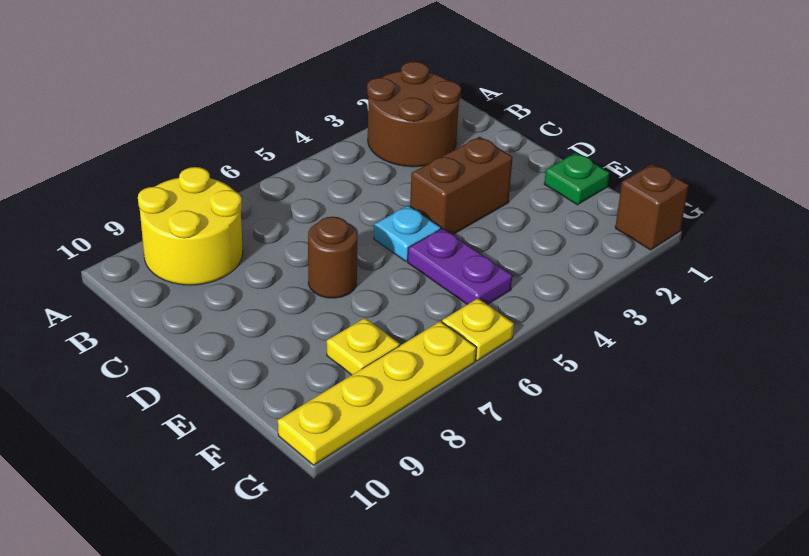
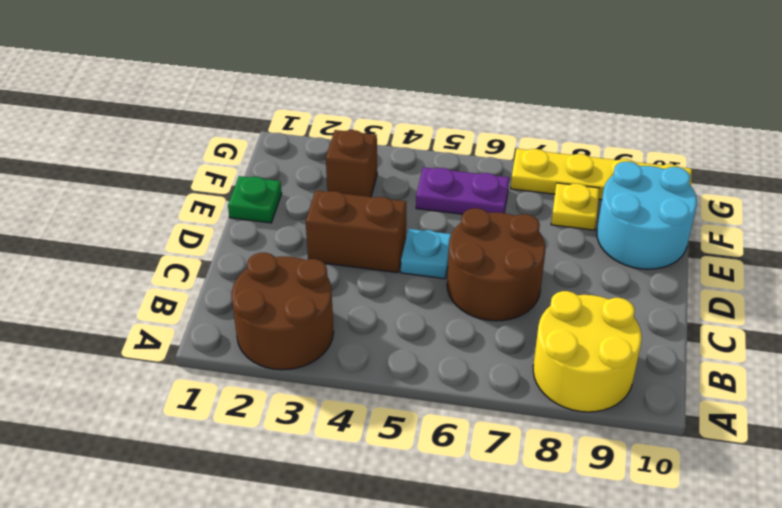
brown round brick D7 level 1 -> brown round brick C6:D7 level 1
purple plate E5:F5 level 1 -> purple plate F5:F6 level 1
none -> cyan round brick E9:F10 level 1
brown brick G1 level 1 -> brown brick F3 level 1
yellow plate G6 level 1 -> none

